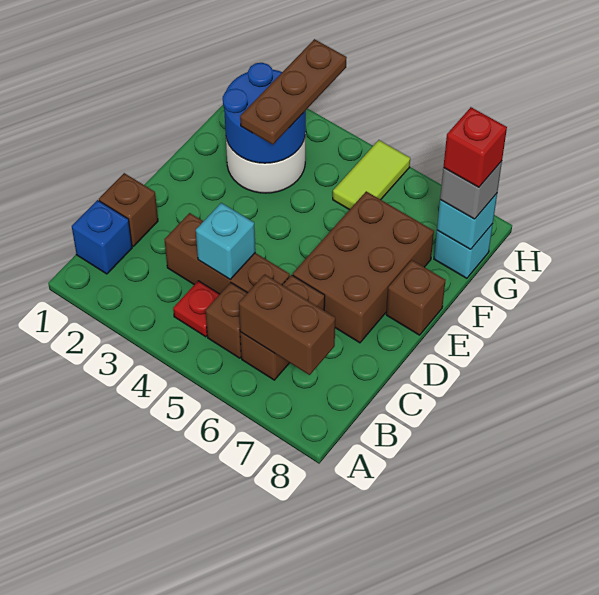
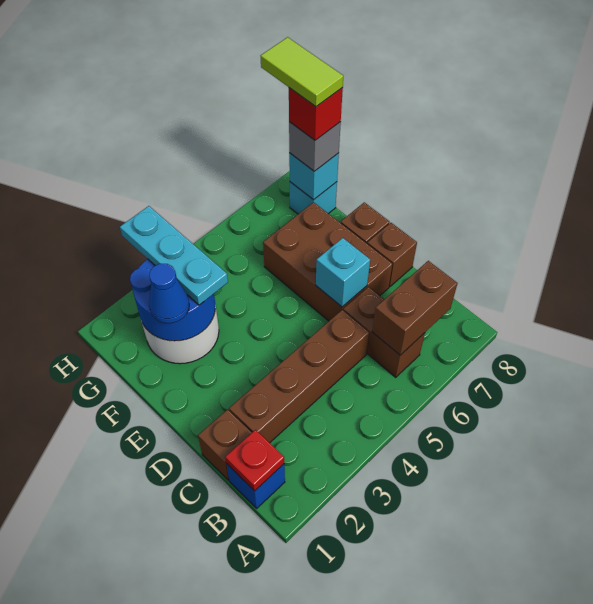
red plate B4 level 1 -> red plate B1 level 2
brown brick B5 level 1 -> brown brick D8 level 1
brown brick C3:C5 level 1 -> brown brick C2:C5 level 1
cyan brick C4 level 2 -> cyan brick D6 level 2
none -> blue cone F2 level 3
brown plate F3:H3 level 3 -> cyan plate F3:H3 level 3
lime tile G5:H5 level 1 -> lime tile G8:H8 level 5

